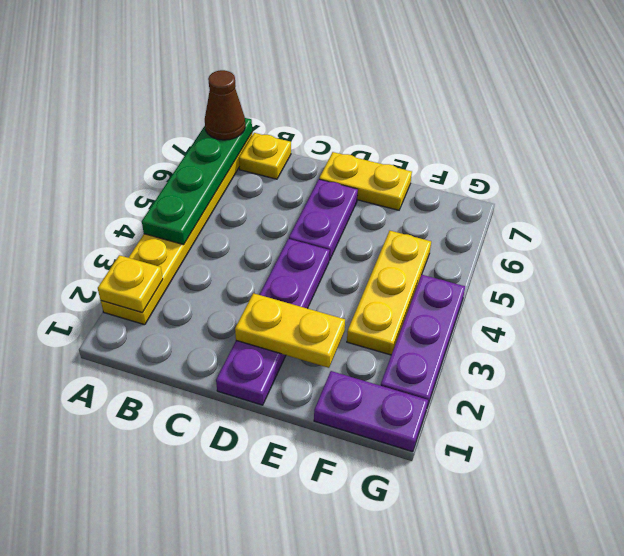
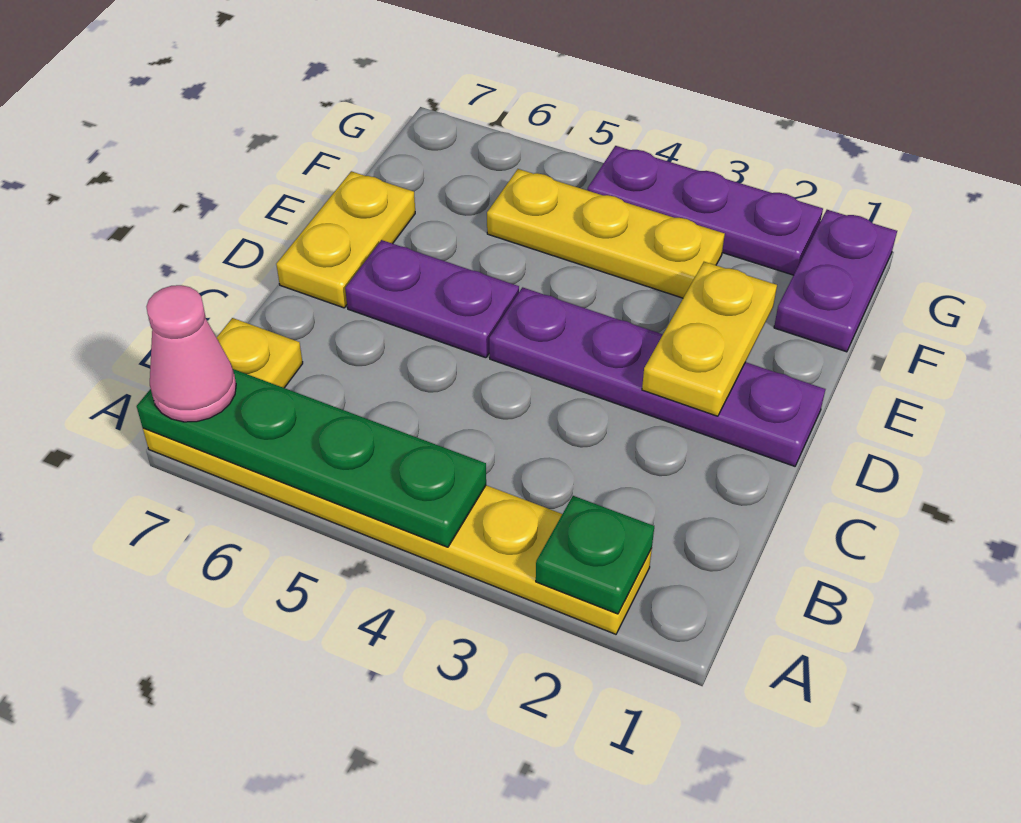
yellow plate A2 level 2 -> green plate A2 level 2
brown cone A7 level 3 -> pink cone A7 level 3

